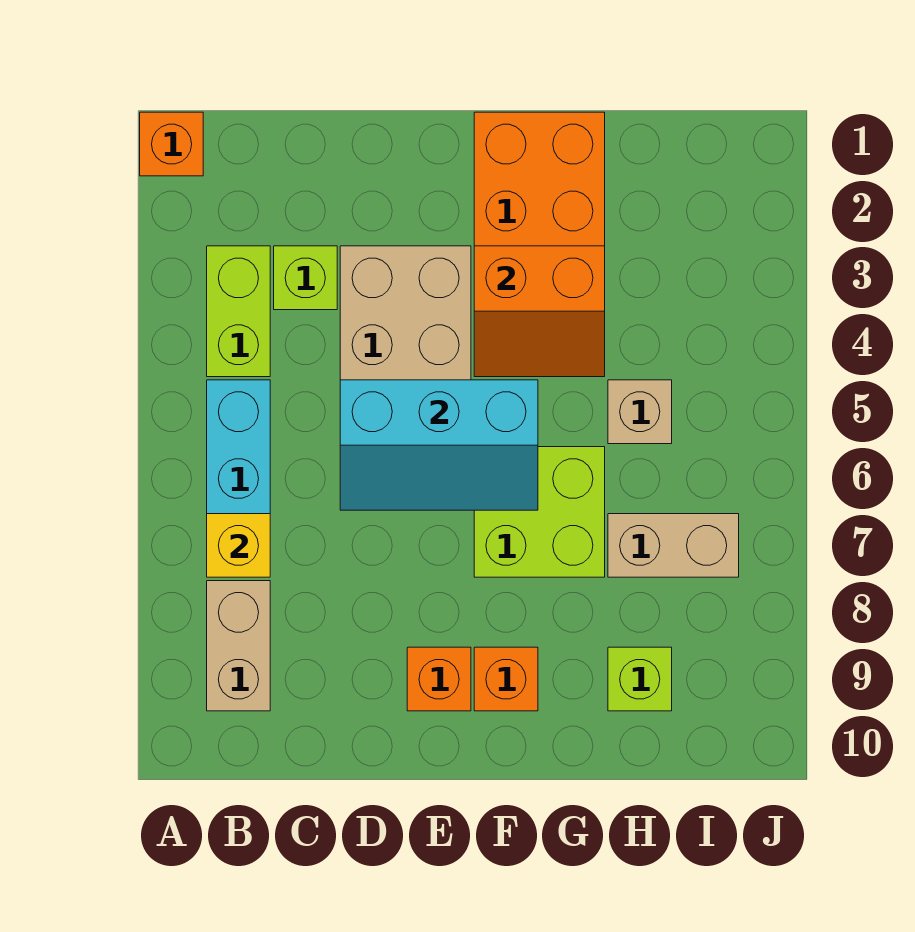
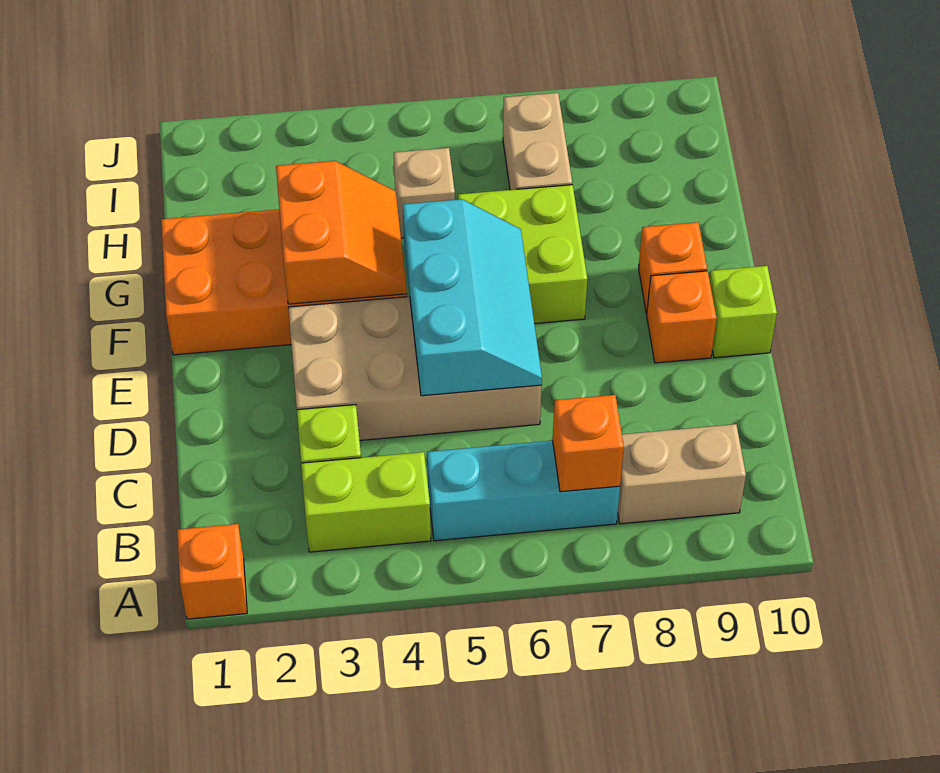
yellow brick B7 level 2 -> orange brick B7 level 2
lime brick H9 level 1 -> lime brick E10 level 1

